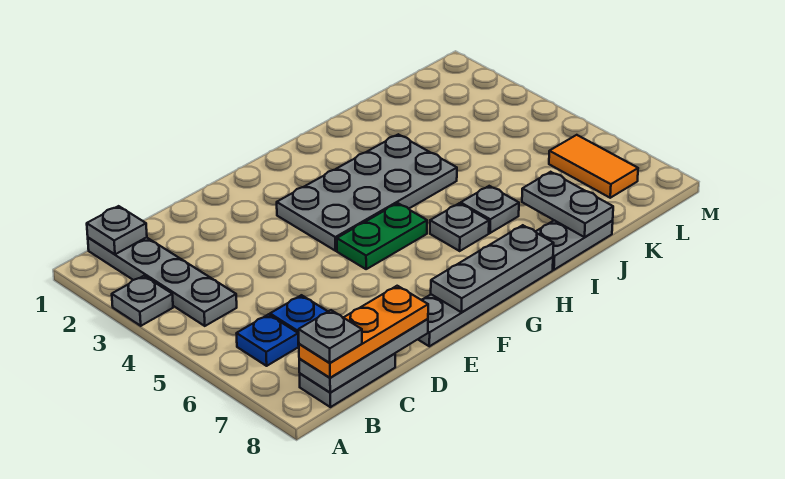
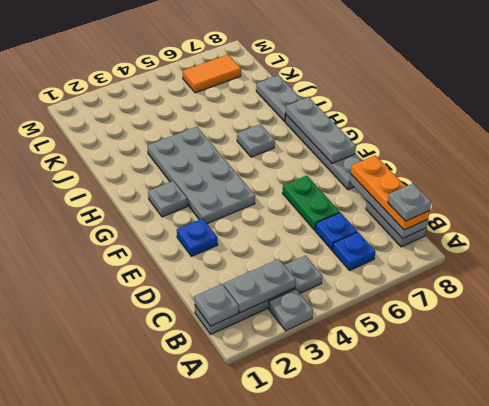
none -> blue plate E2 level 1
green plate F5:G5 level 1 -> green plate D6:E6 level 1
grey plate I6 level 1 -> grey plate G2 level 1
grey plate J7:J8 level 2 -> grey plate B2:B3 level 2

